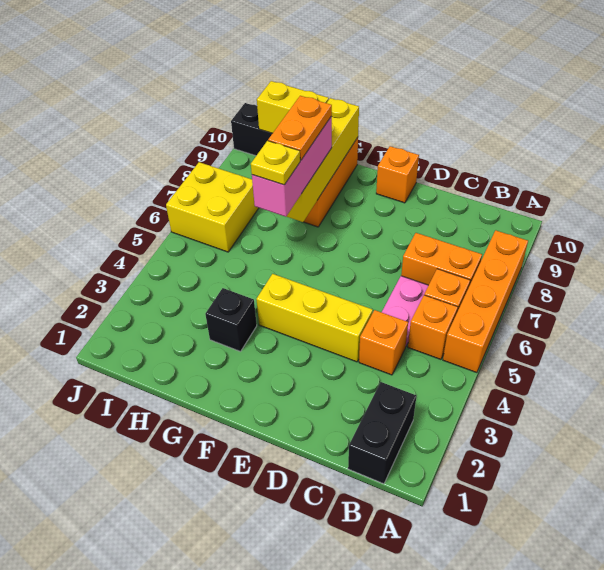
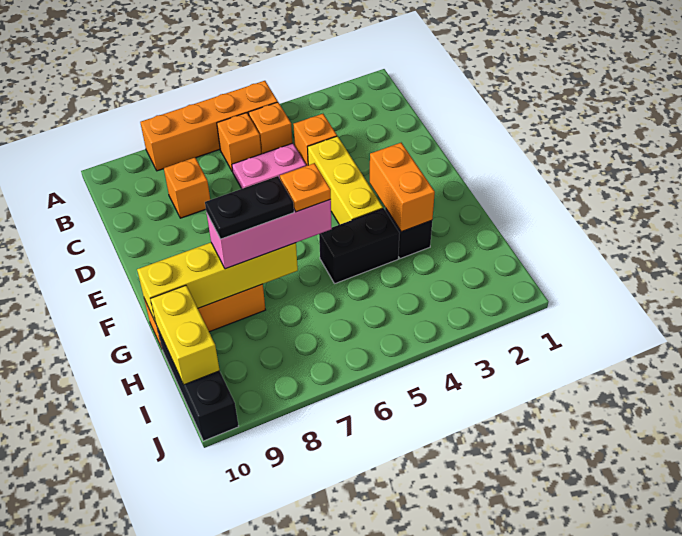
black brick B1:B2 level 1 -> black brick G4:G5 level 1
orange brick B7:C7 level 1 -> orange brick F3:G3 level 2
orange brick E10 level 1 -> orange brick C8 level 1
yellow plate G6 level 4 -> orange plate G6 level 4
orange plate G7:G8 level 4 -> black plate G7:G8 level 4
yellow brick I6:J7 level 1 -> none

